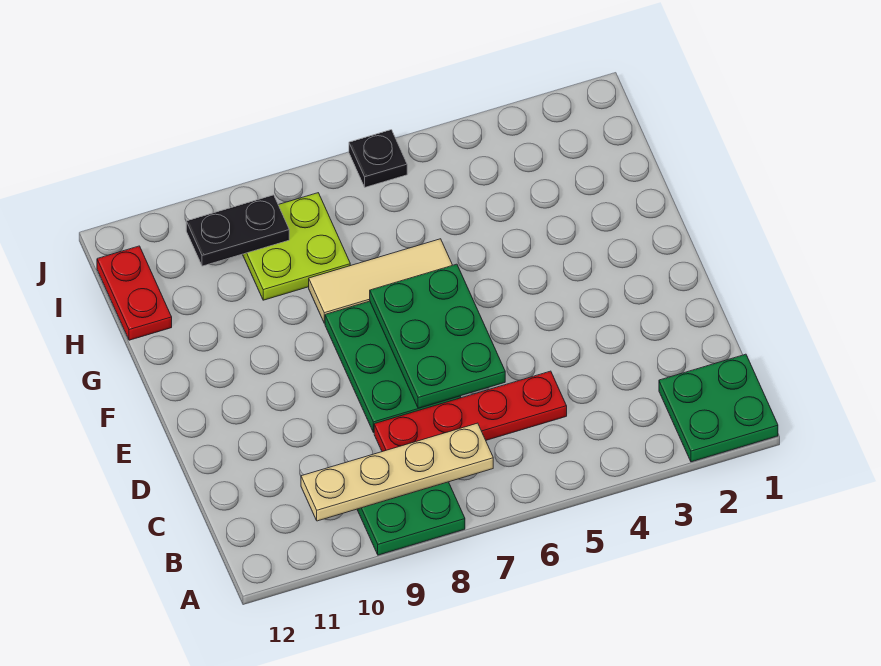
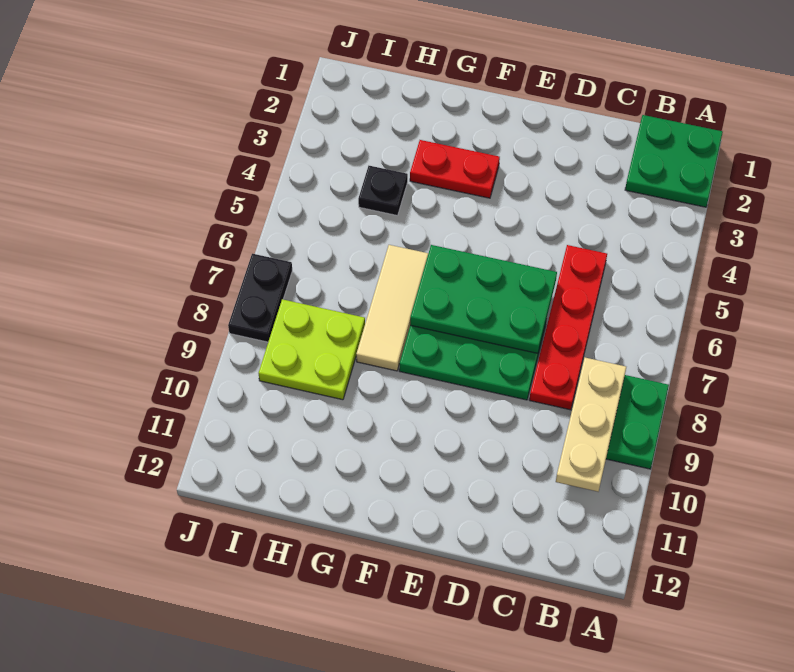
tan plate B7:B10 level 2 -> tan plate B8:B10 level 2
red plate H12:I12 level 1 -> red plate F3:G3 level 1
black plate I9:I10 level 2 -> black plate J7:J8 level 1
black plate J6 level 1 -> black plate H4 level 1

